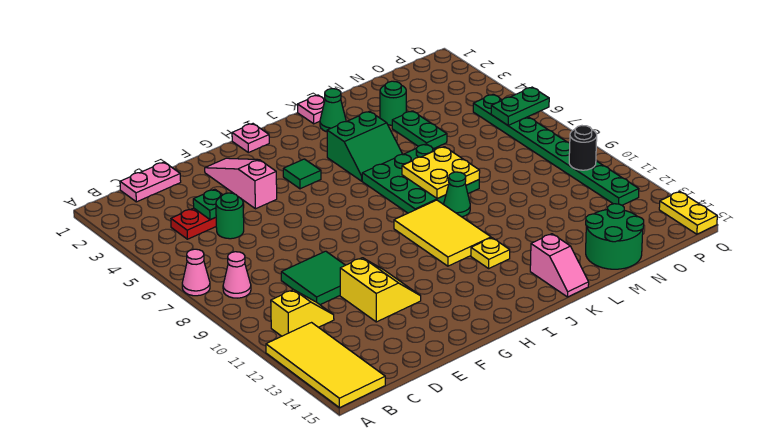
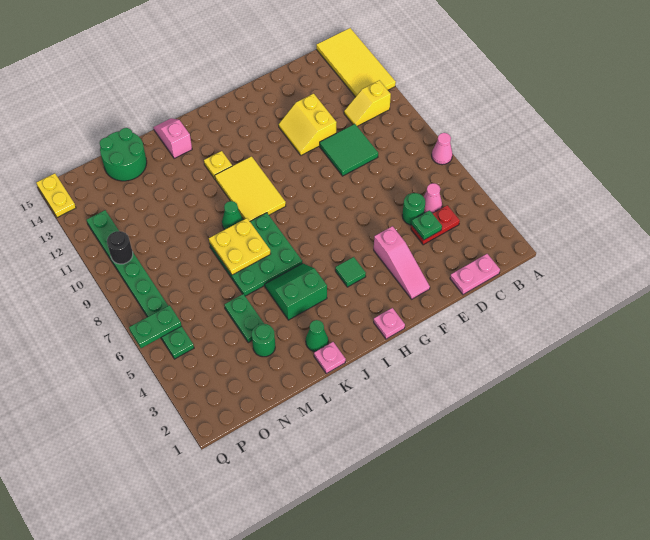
pink cone B8 level 1 -> pink cone C5 level 1

